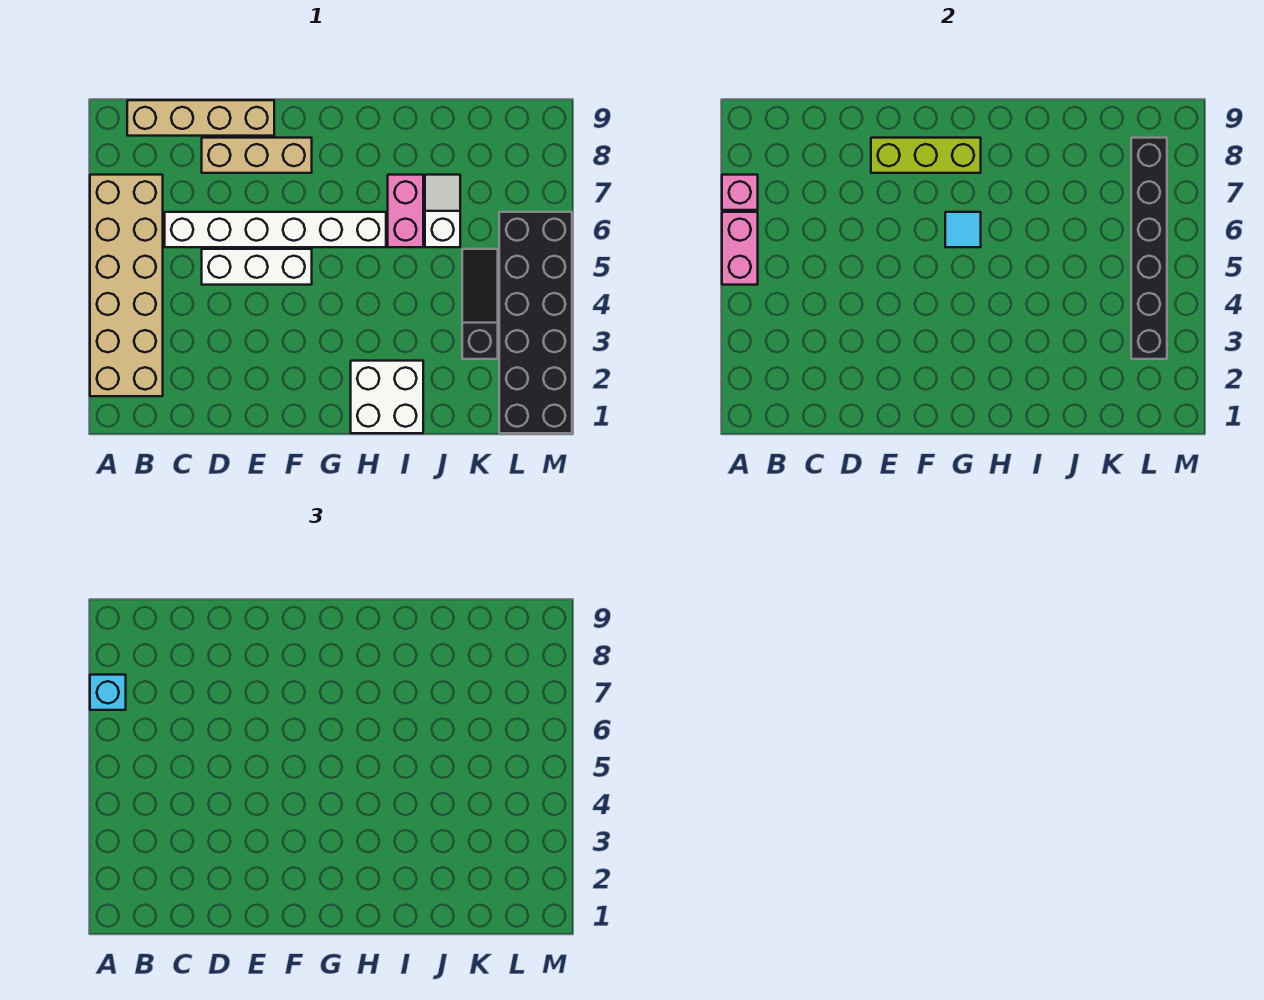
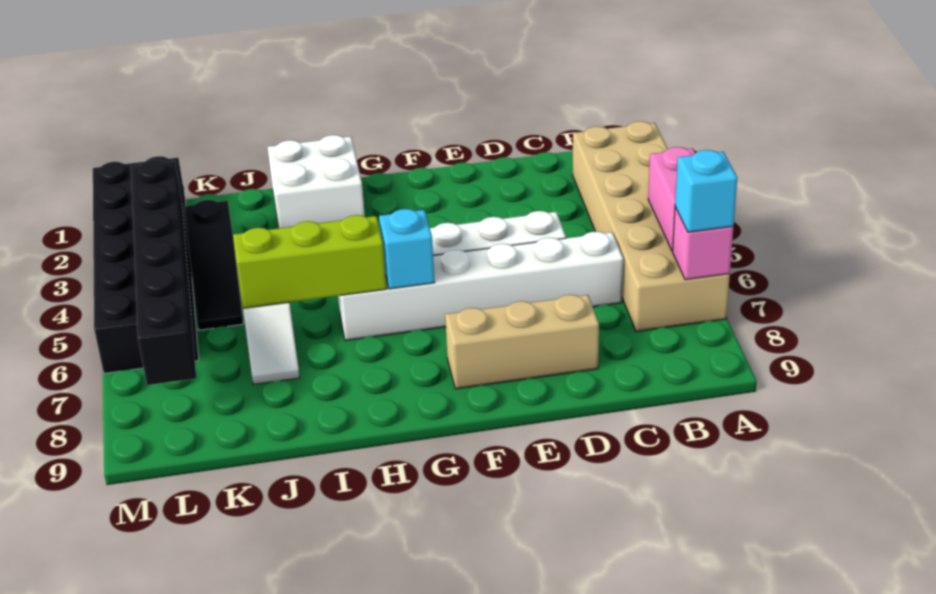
tan brick B9:E9 level 1 -> none
lime brick E8:G8 level 2 -> lime brick H6:J6 level 2
cyan tile G6 level 2 -> cyan brick G6 level 2
pink brick I6:I7 level 1 -> none

